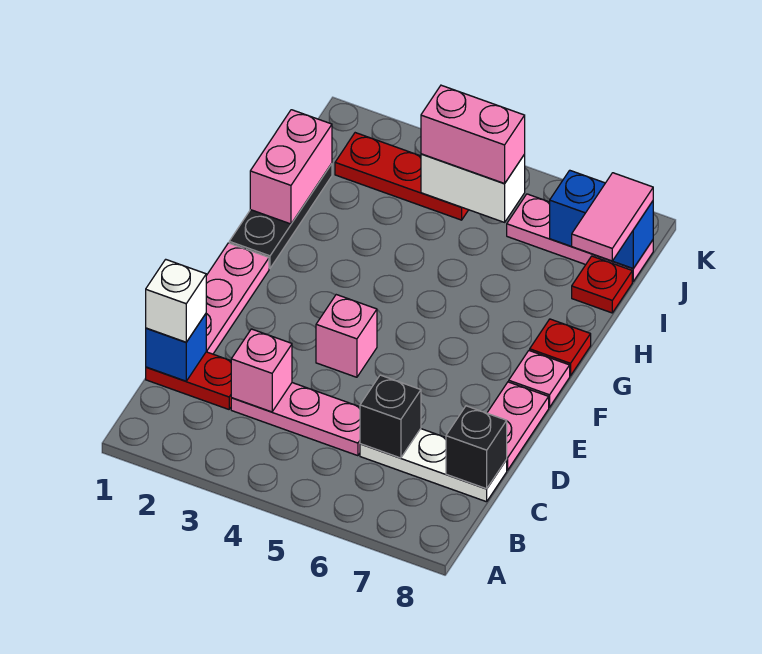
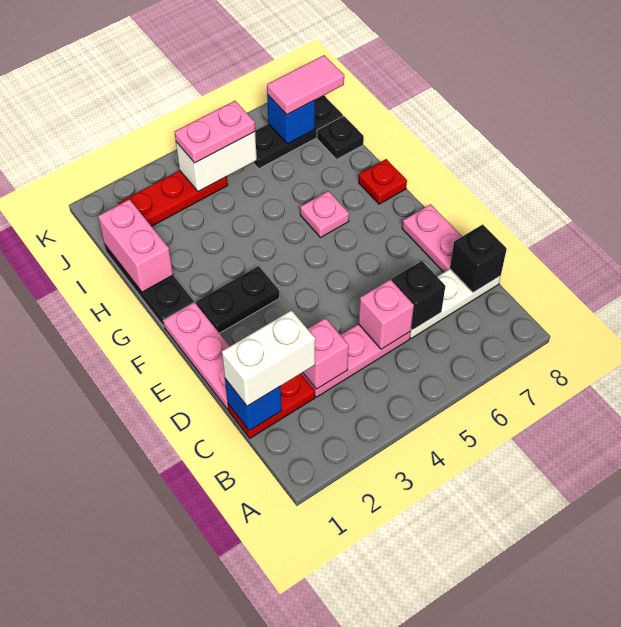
white brick C1 level 3 -> white brick C1:C2 level 3
pink brick E4 level 1 -> pink brick C5 level 2
none -> black plate F2:F3 level 1
pink plate F8 level 1 -> pink plate G6 level 1
red plate I8 level 1 -> black plate I8 level 1
pink tile I8:J8 level 3 -> pink tile J7:J8 level 3
pink brick J4:J5 level 3 -> pink plate J4:J5 level 3
pink plate J6:J8 level 1 -> black plate J6:J8 level 1
blue brick J7:J8 level 2 -> blue brick J7 level 2

